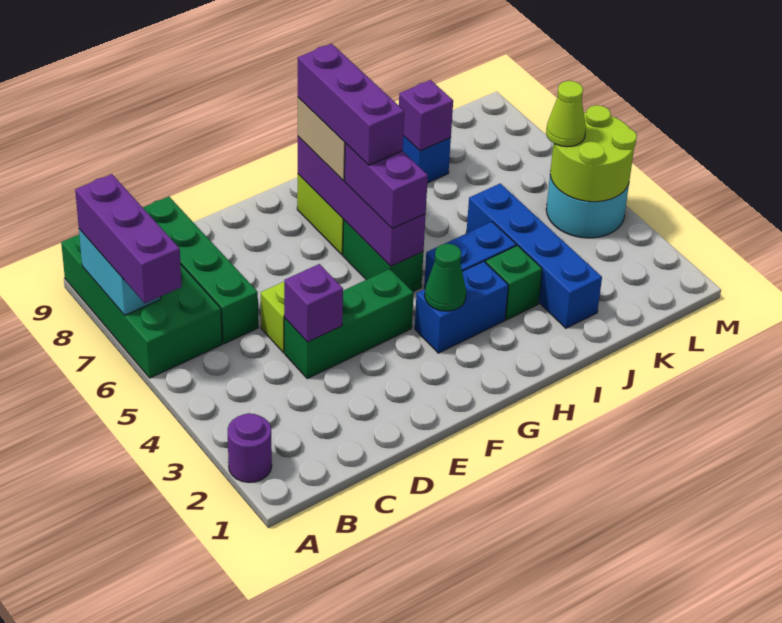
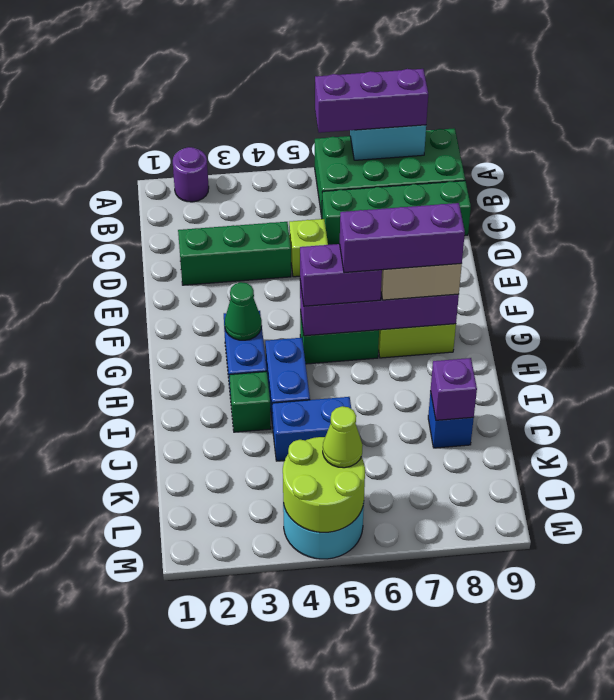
green brick D4:F4 level 1 -> green brick D2:D4 level 1
purple brick D4 level 2 -> none
blue brick J2:J5 level 1 -> blue brick J4:J5 level 1

